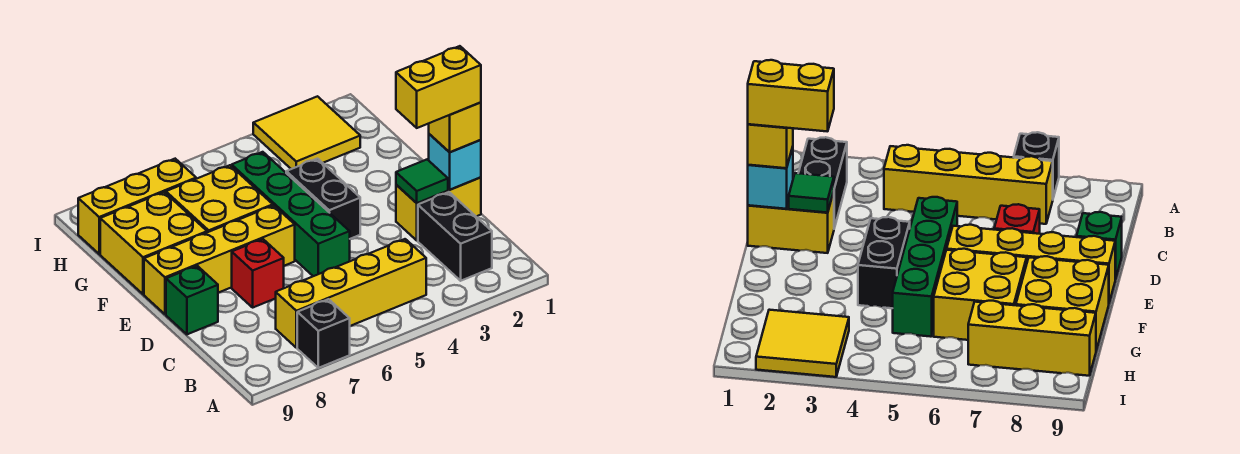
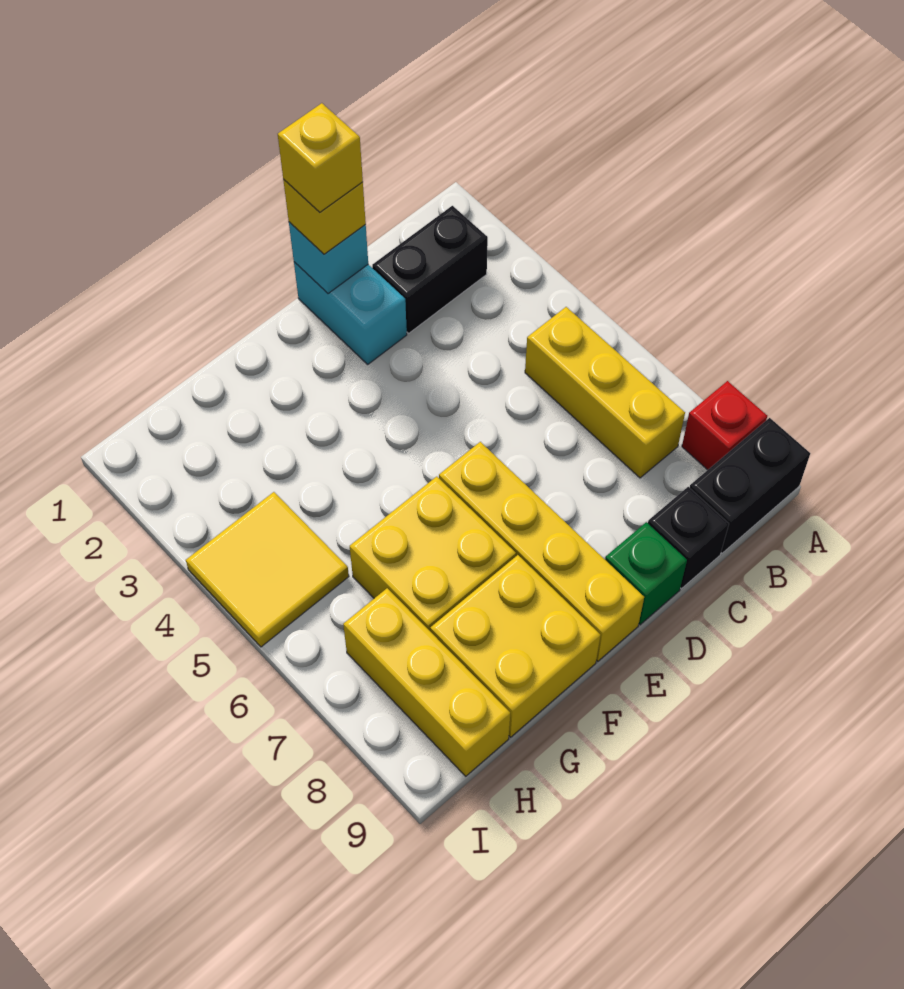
black brick A7 level 1 -> black brick C9 level 1
yellow brick B4:B7 level 1 -> yellow brick B5:B7 level 1
yellow brick D1:D2 level 1 -> cyan brick D1:D2 level 1
yellow brick D1:D2 level 4 -> yellow brick D1 level 4
green tile D2 level 2 -> none
green brick D5:G5 level 1 -> none
red brick D7 level 1 -> red brick A8 level 1
black brick E4:F4 level 1 -> black brick A9:B9 level 1
yellow tile H2:I3 level 1 -> yellow tile H4:I5 level 1

